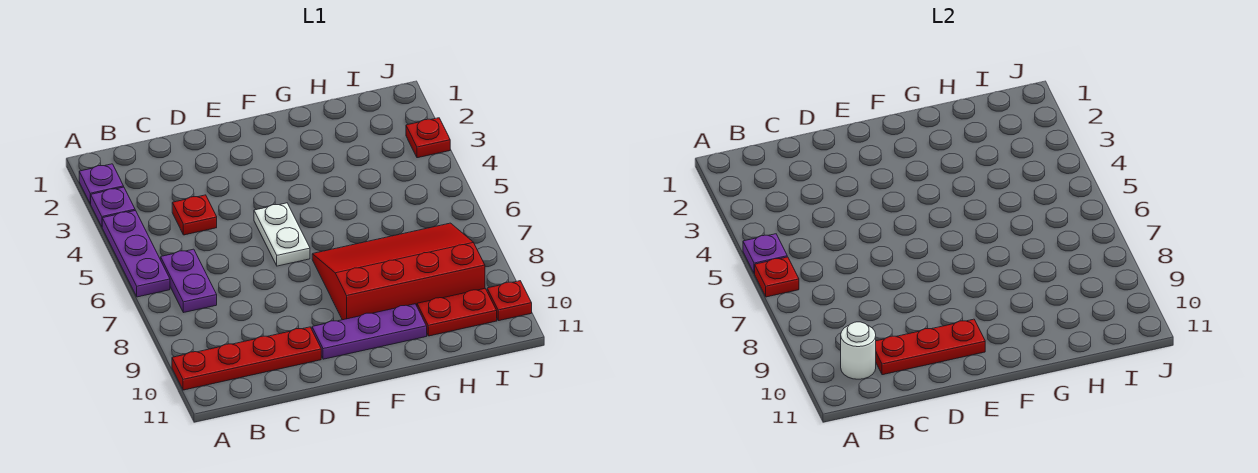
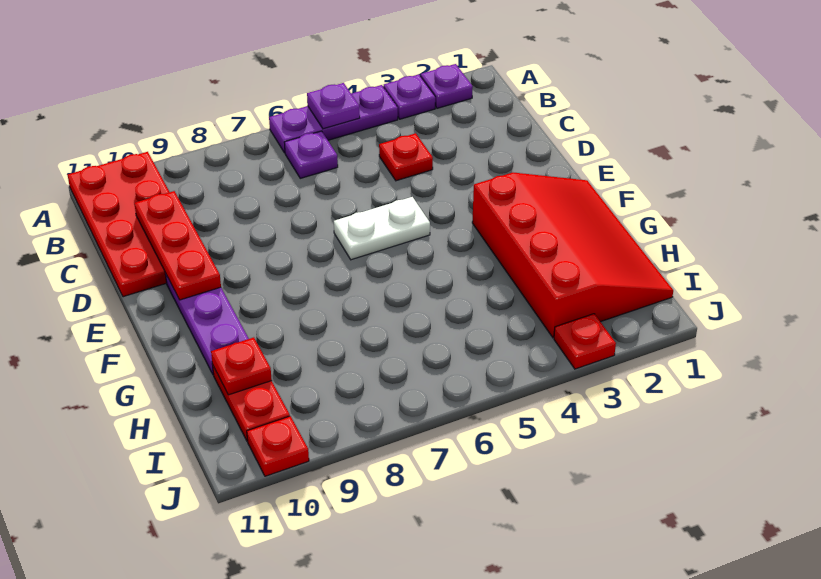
red plate A6 level 2 -> red plate H10 level 2
red plate A10:D10 level 1 -> red plate A10:D11 level 1
purple plate B6:B7 level 1 -> purple plate B6 level 1
white round brick B10 level 2 -> none
red slope F7:I9 level 1 top 9 -> red slope F1:I3 level 1 top 3

